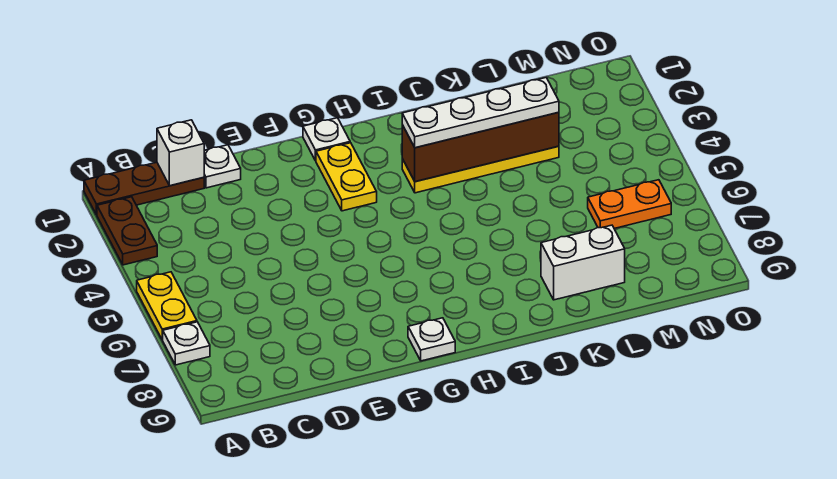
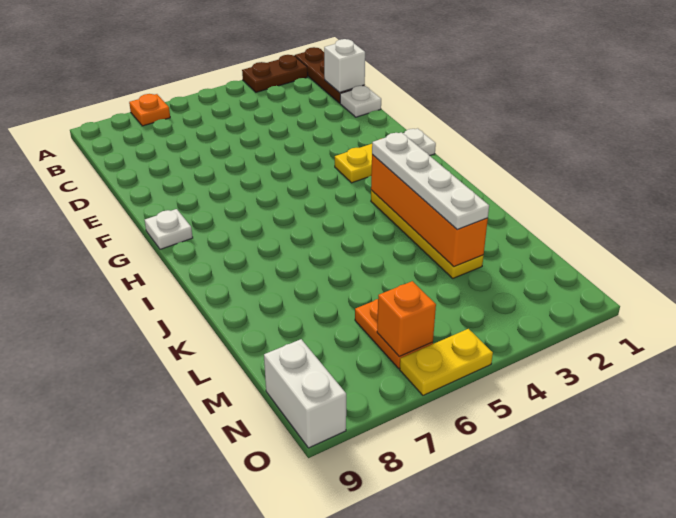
yellow plate A5:A6 level 1 -> yellow plate O5:O6 level 1
white plate A7 level 1 -> orange plate A7 level 1
brown brick I3:L3 level 2 -> orange brick I3:L3 level 2
white brick K8:L8 level 1 -> white brick N9:O9 level 1
none -> orange brick N6 level 2

